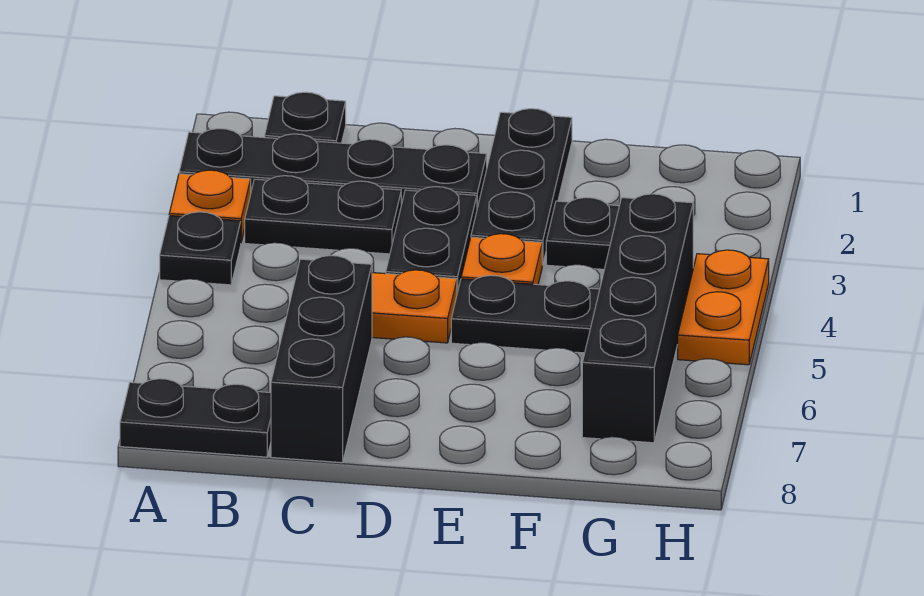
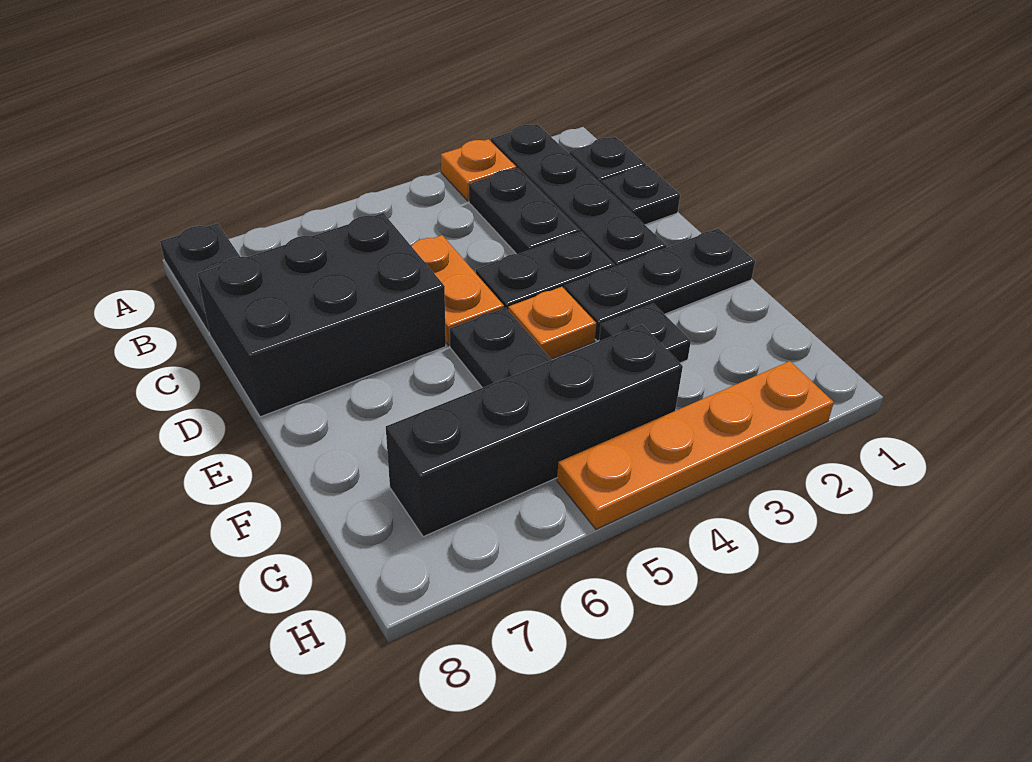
black plate A4 level 1 -> black plate C1 level 1
black brick C6:C8 level 1 -> black brick C6:D8 level 1
orange plate H4:H5 level 1 -> orange plate H2:H5 level 1

